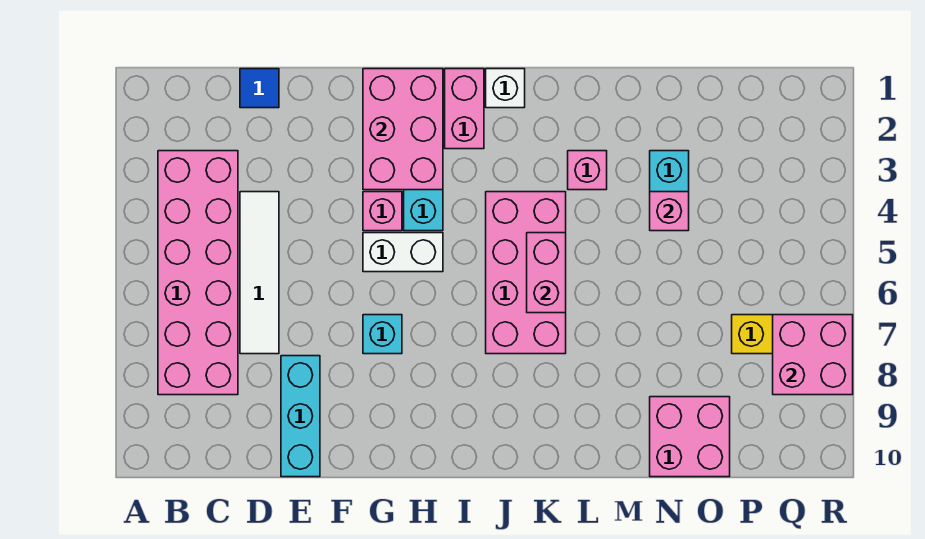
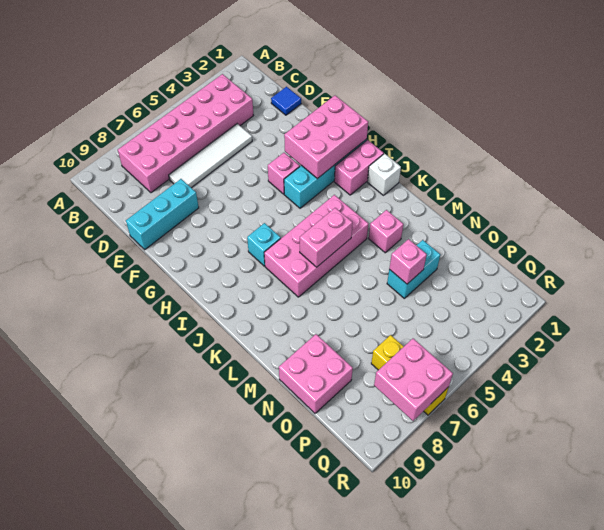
white brick G5:H5 level 1 -> none
cyan brick G7 level 1 -> cyan brick I7 level 1

